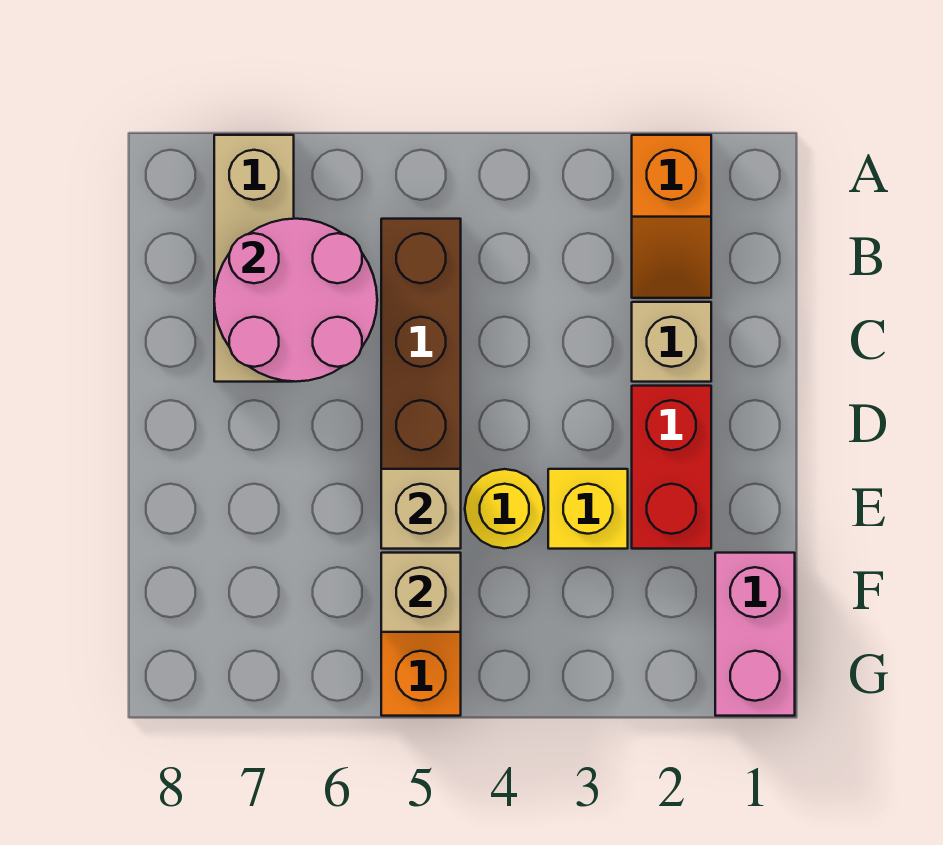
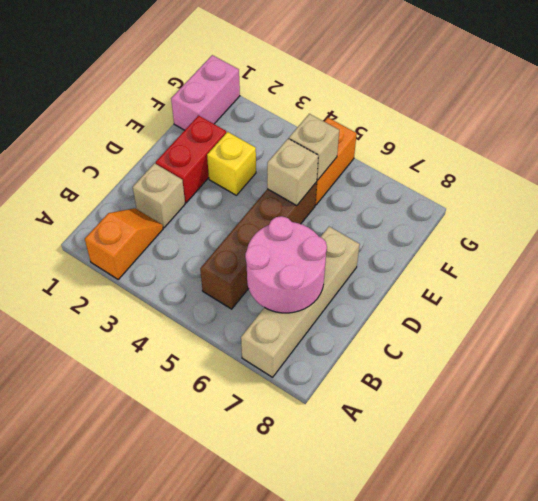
tan brick A7:C7 level 1 -> tan brick A7:D7 level 1
yellow round brick E4 level 1 -> none

